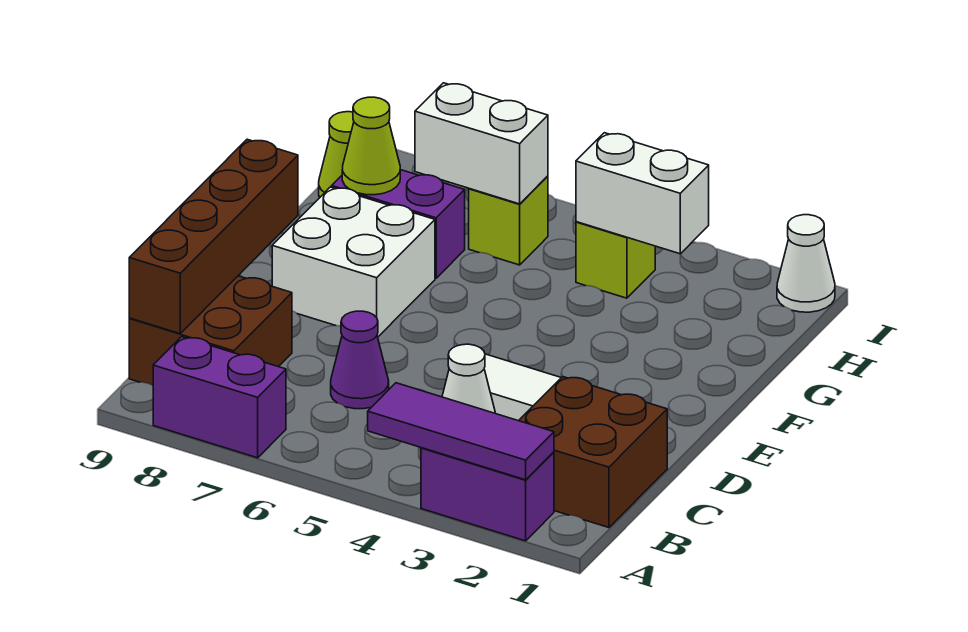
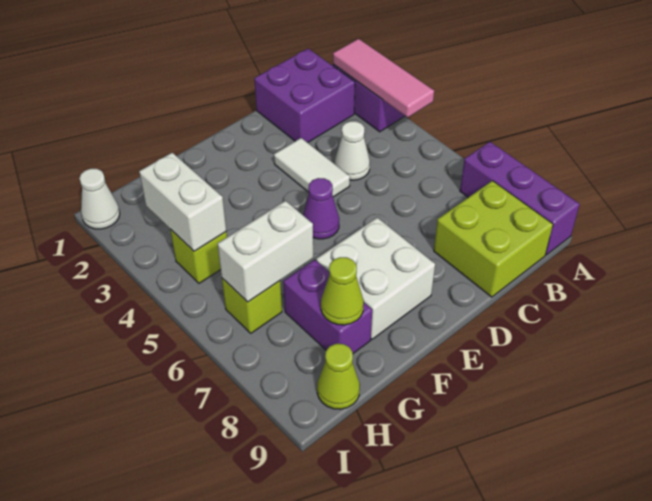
purple tile A2:A4 level 2 -> pink tile A2:A4 level 2
purple brick A7:A8 level 1 -> purple brick A7:A9 level 1
brown brick B1:C2 level 1 -> purple brick B1:C2 level 1
brown brick B8:C9 level 1 -> lime brick B8:C9 level 1
brown brick B9:E9 level 2 -> none
purple cone C6 level 1 -> purple cone E5 level 1
white brick H6:H7 level 2 -> white brick G6:H6 level 2

